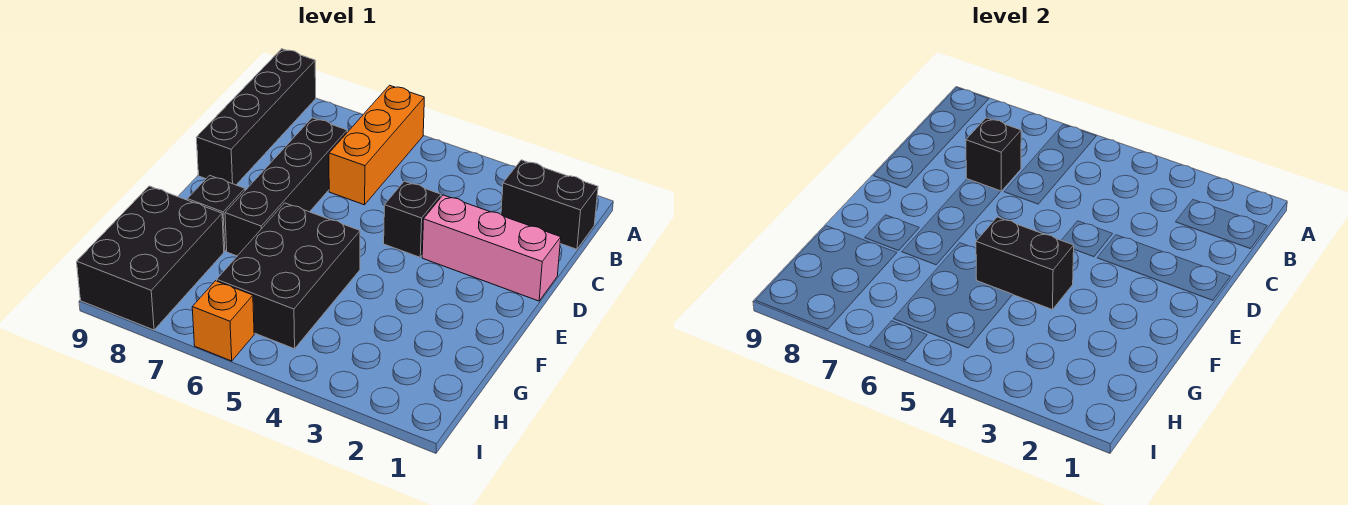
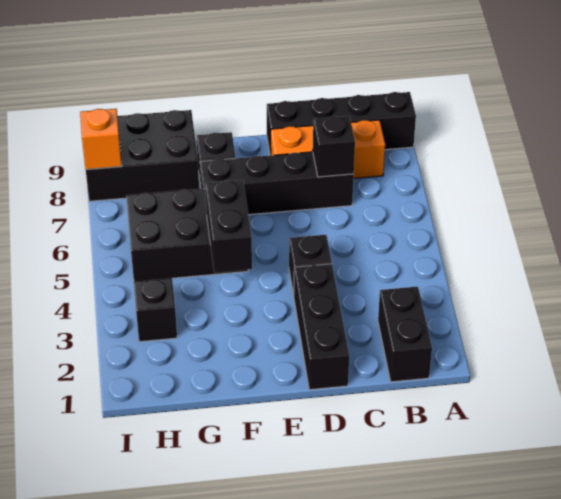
orange brick A6:C6 level 1 -> orange brick B8:D8 level 1
pink brick D1:D3 level 1 -> black brick D1:D3 level 1
none -> black brick H3 level 1
orange brick I6 level 1 -> orange brick I8 level 2

